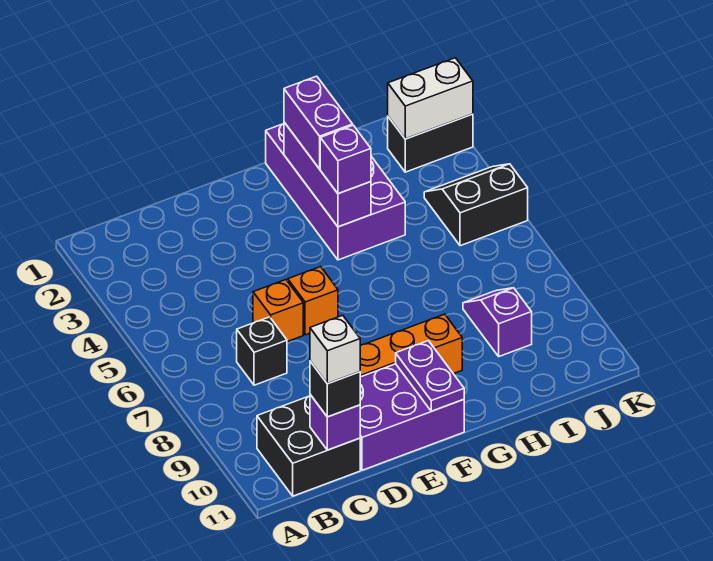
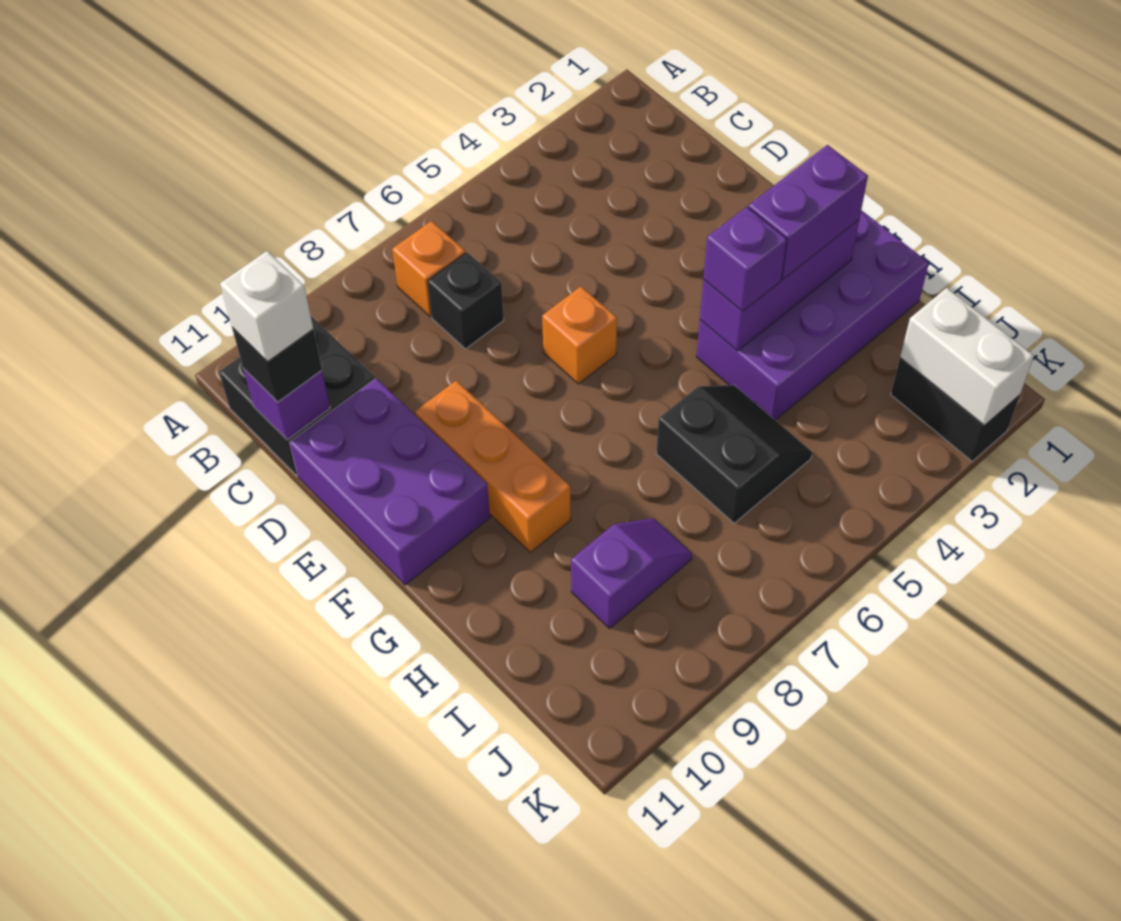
orange brick D6 level 1 -> orange brick B7 level 1
purple plate F10:F11 level 2 -> none
black slope J4:K5 level 1 top 5 -> black slope H5:I6 level 1 top 6

